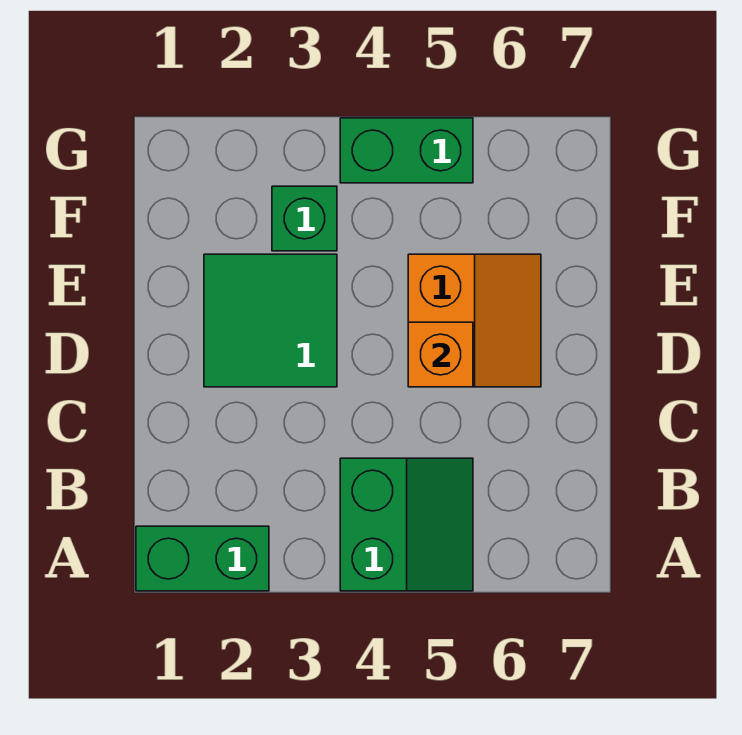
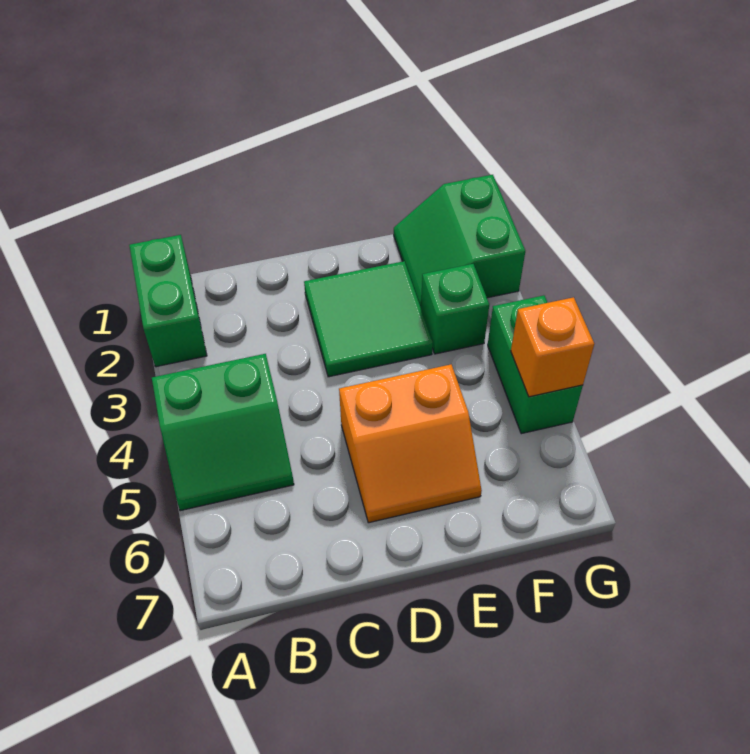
orange brick D5 level 2 -> orange brick G5 level 2
none -> green slope F1:G2 level 1 top G

